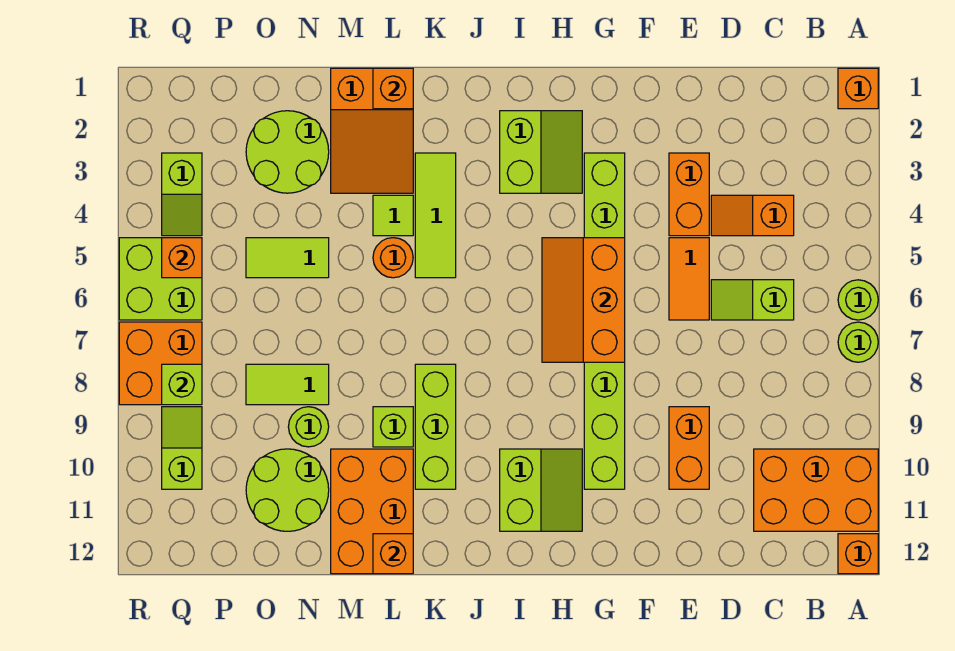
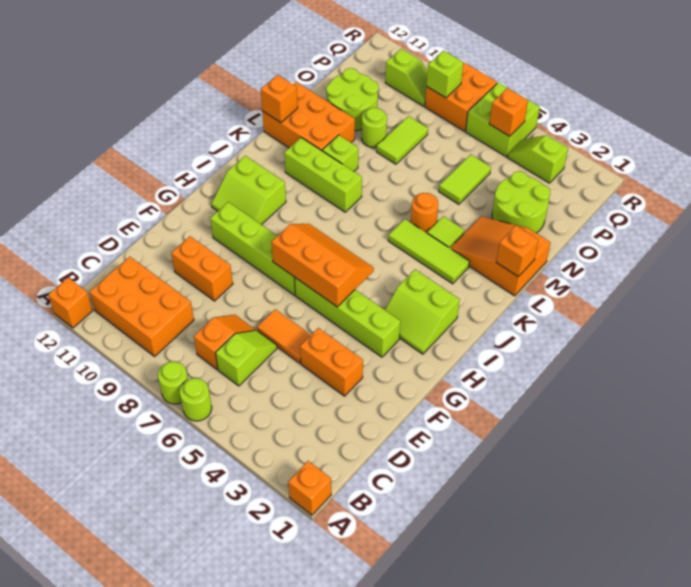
orange brick A10:C11 level 1 -> orange brick B9:C11 level 1
orange slope C4:D4 level 1 top C -> orange slope C7:D7 level 1 top C

